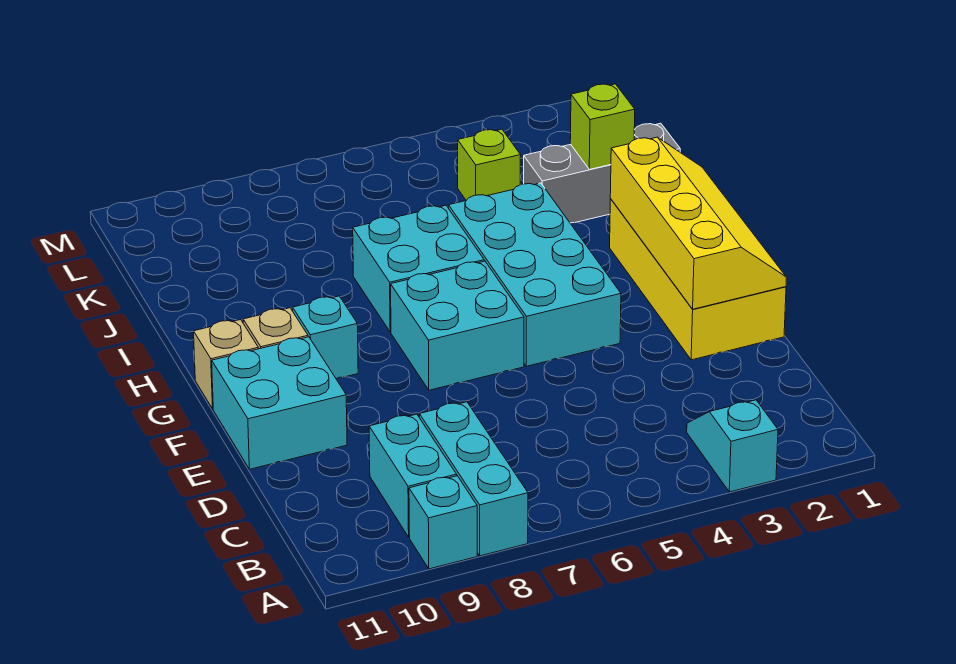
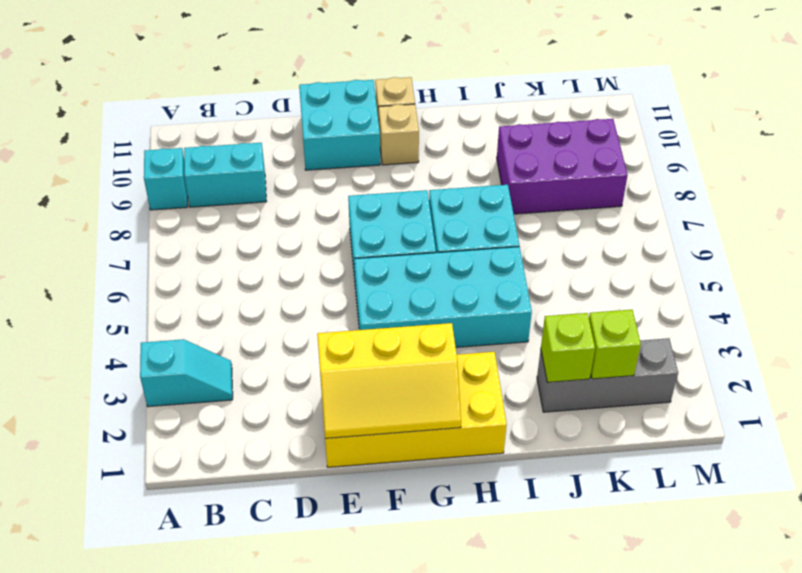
cyan brick A8:C8 level 1 -> none
yellow slope E1:H2 level 2 top 2 -> yellow slope E1:G2 level 2 top 2
cyan brick G9 level 1 -> none
grey brick J1:J3 level 1 -> grey brick J2:L2 level 1
none -> purple brick J8:L9 level 1
lime brick K4 level 1 -> lime brick K2 level 2

